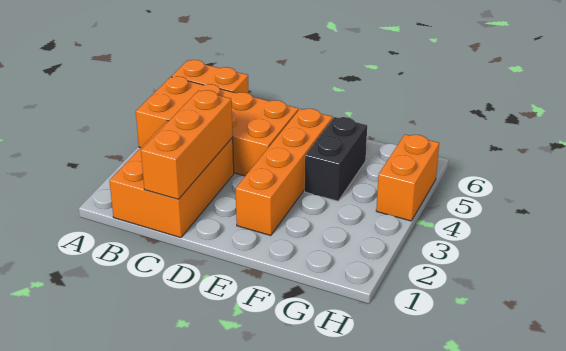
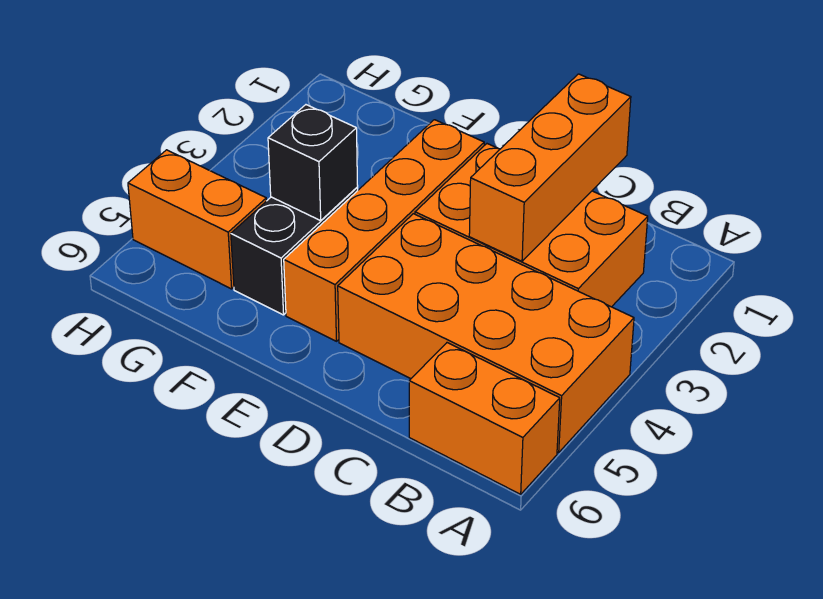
orange brick B1:C3 level 1 -> orange brick B2:D3 level 1
none -> black brick F4 level 2
orange brick H4:H5 level 1 -> orange brick G5:H5 level 1

